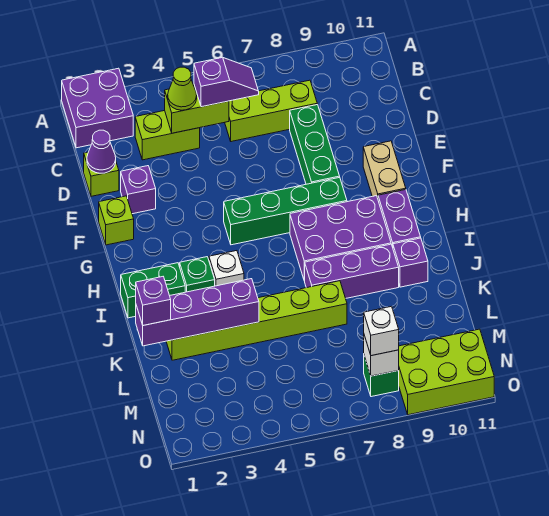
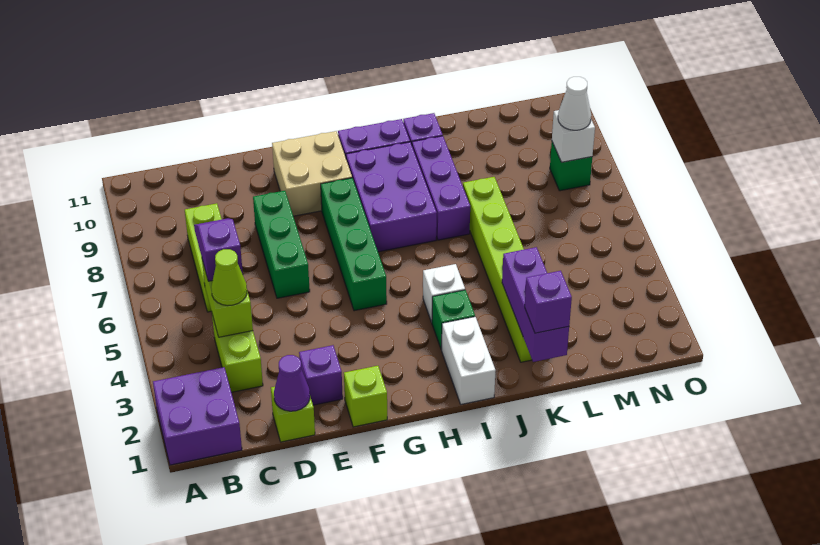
green brick D8:F8 level 1 -> green brick E6:E8 level 1
tan brick F10:G10 level 1 -> tan brick F9:G10 level 1
green brick I1:I2 level 1 -> white brick I1:I2 level 1
purple brick K1:K4 level 2 -> purple brick K1:K3 level 2
white brick N8 level 3 -> white cone N8 level 3
lime brick N9:O11 level 1 -> none

